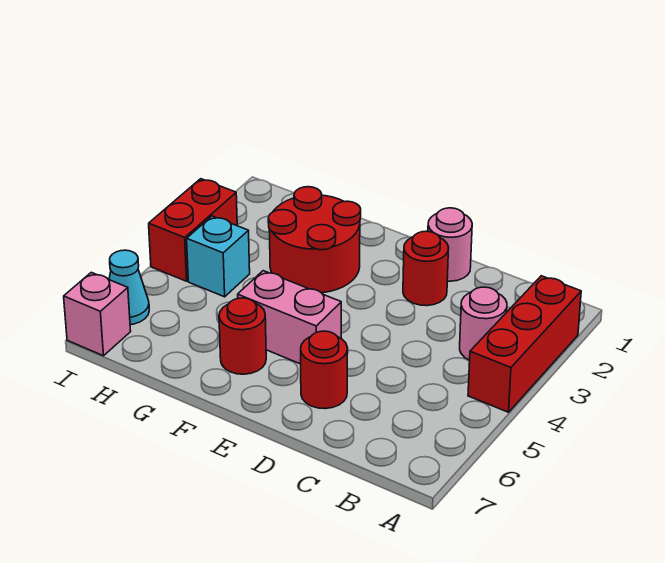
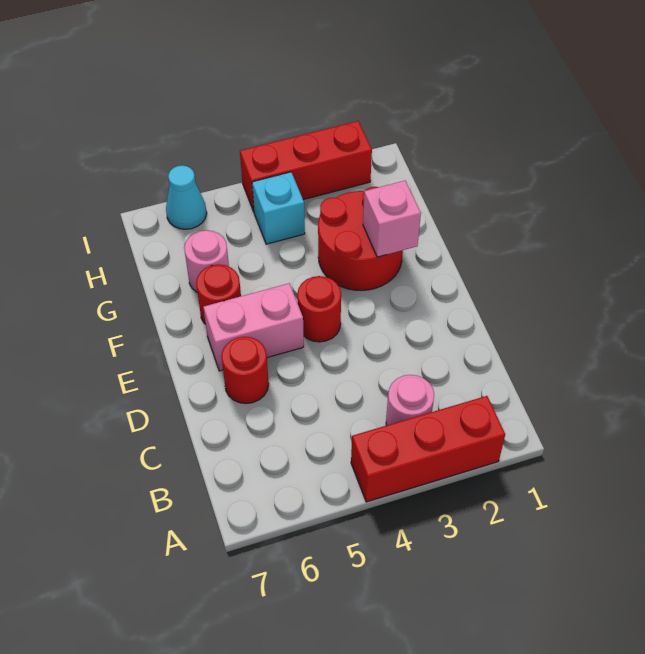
pink round brick D1 level 1 -> pink round brick G6 level 1
red round brick D2 level 1 -> red round brick E4 level 1
pink brick E5:F5 level 1 -> pink brick E5:E6 level 1
red brick I3:I4 level 1 -> red brick I2:I4 level 1
pink brick I7 level 1 -> pink brick F2 level 2

